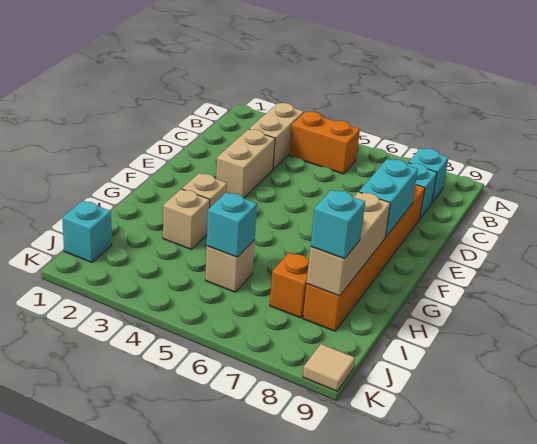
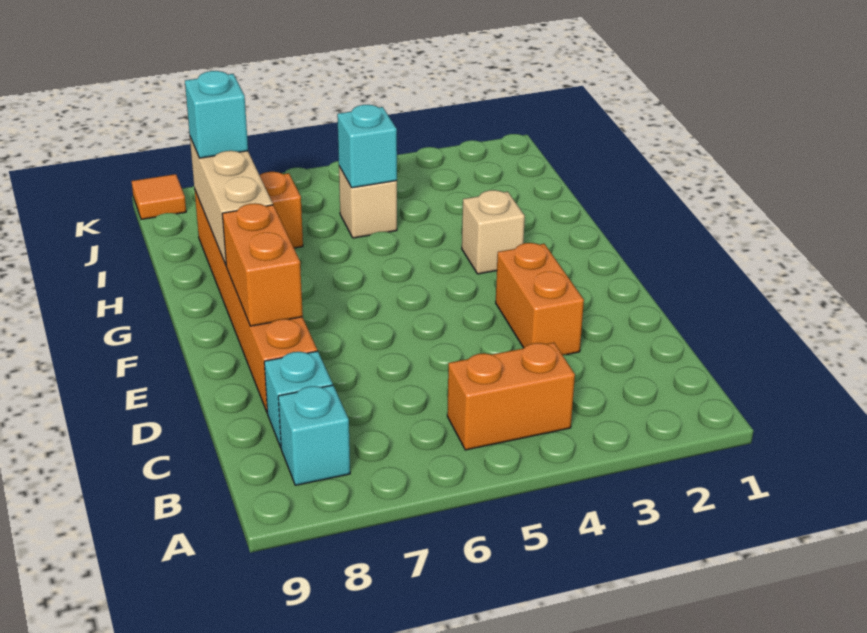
tan brick B3:C3 level 1 -> none
tan brick D3:E3 level 1 -> orange brick D3:E3 level 1
cyan brick E8:F8 level 2 -> orange brick E8:F8 level 2
tan brick H3 level 1 -> none
cyan brick J1 level 1 -> none
tan tile K9 level 1 -> orange tile K9 level 1

